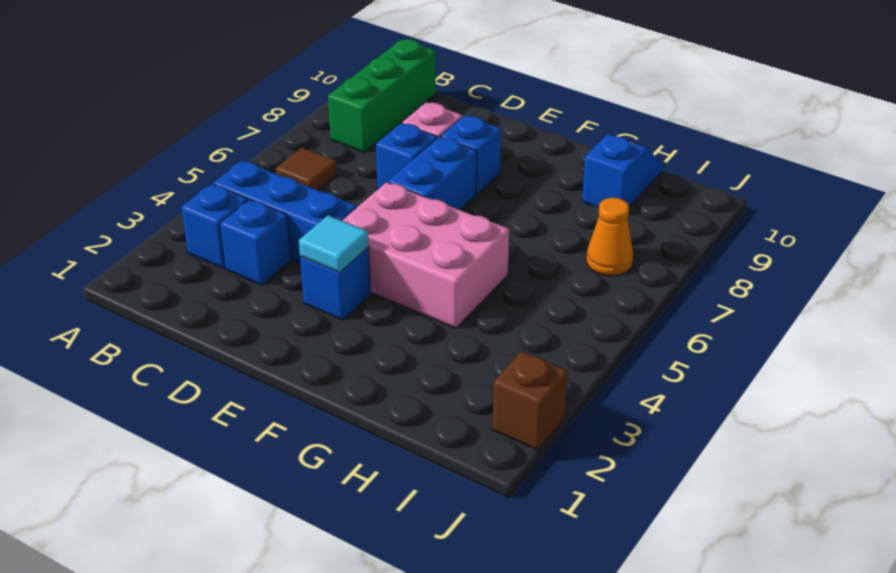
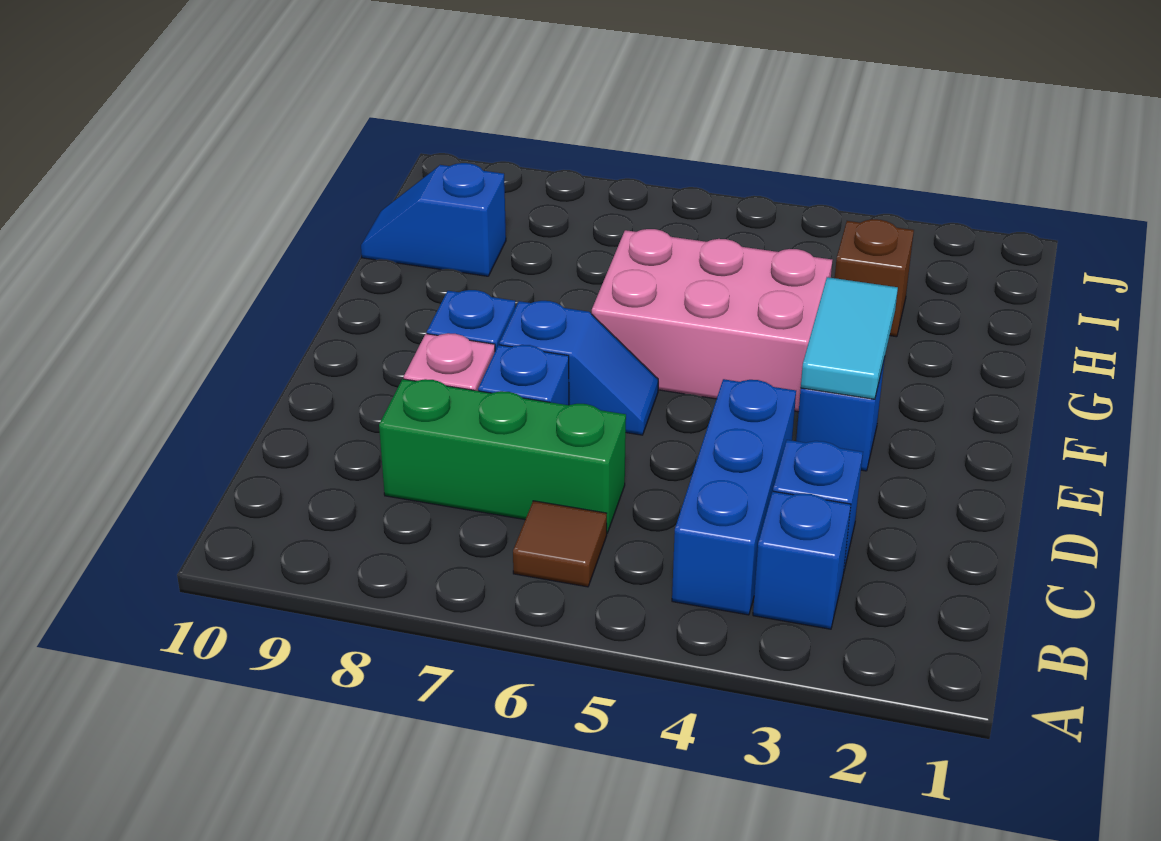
green brick B8:B10 level 1 -> green brick C6:C8 level 1
cyan tile E3 level 2 -> cyan tile E3:F3 level 2
pink brick E4:G5 level 1 -> pink brick F4:G6 level 1
blue brick E6:E7 level 1 -> blue slope E6:E7 level 1 top 7
orange cone I7 level 1 -> none
brown brick J2 level 1 -> brown brick H3 level 1

